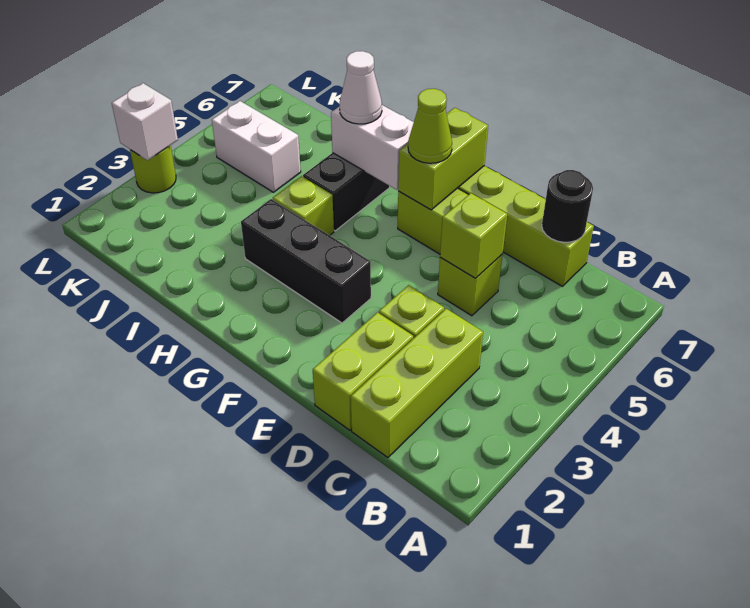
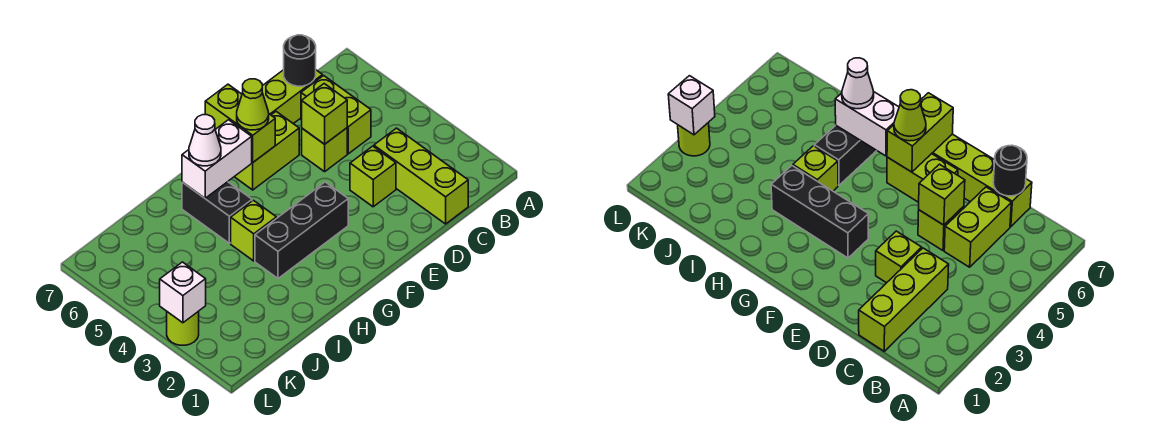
lime brick D1:D2 level 1 -> lime brick C5:C6 level 1
white brick J5:K5 level 1 -> none

